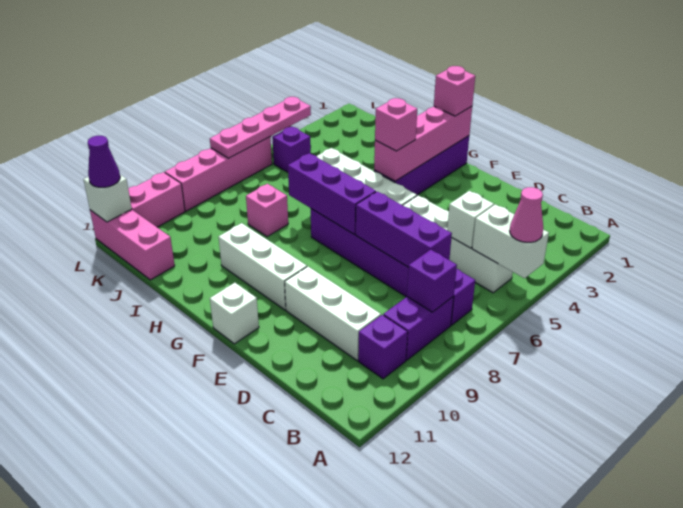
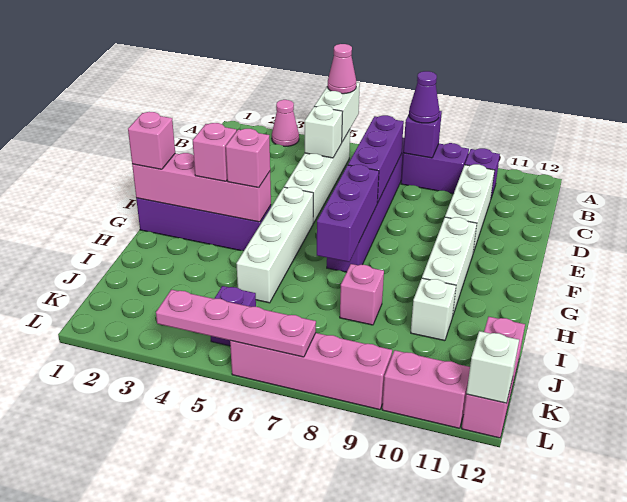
none -> pink cone A3 level 1
white brick F12 level 1 -> white brick I10 level 1
none -> pink brick G3 level 3
purple cone L12 level 3 -> purple cone B8 level 3

